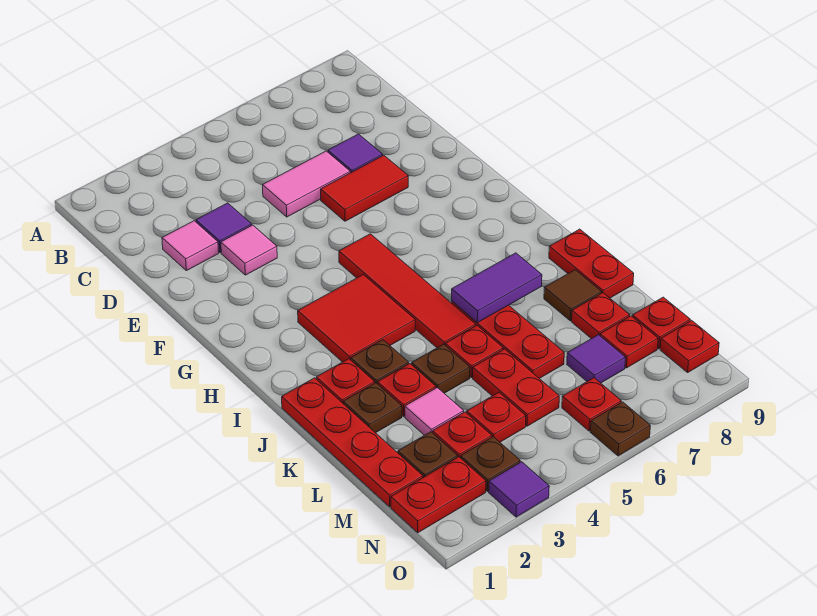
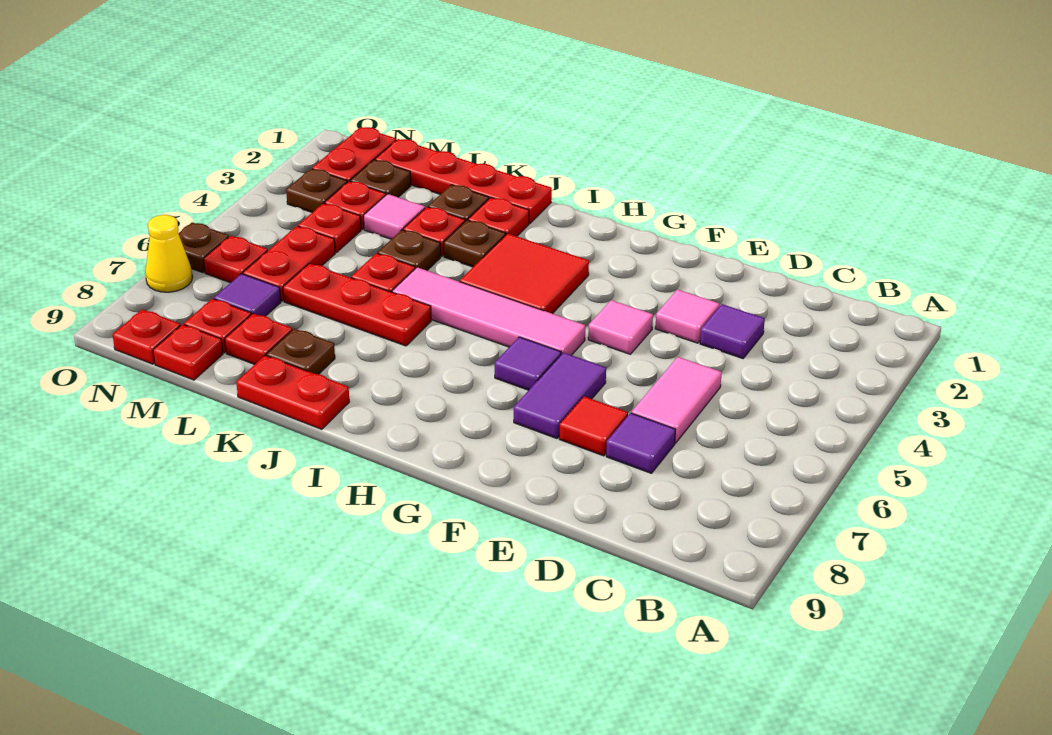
pink tile D2 level 1 -> pink tile F4 level 1
red tile E6:E7 level 1 -> red tile E7 level 1
red tile G5:J5 level 1 -> pink tile G5:J5 level 1
purple tile J6:J7 level 2 -> purple tile F6:F7 level 1
brown tile K8 level 1 -> brown plate K8 level 1
red plate L5:M5 level 1 -> red plate M5:M6 level 1
purple tile O3 level 1 -> purple tile G6 level 1
none -> yellow cone O7 level 1

